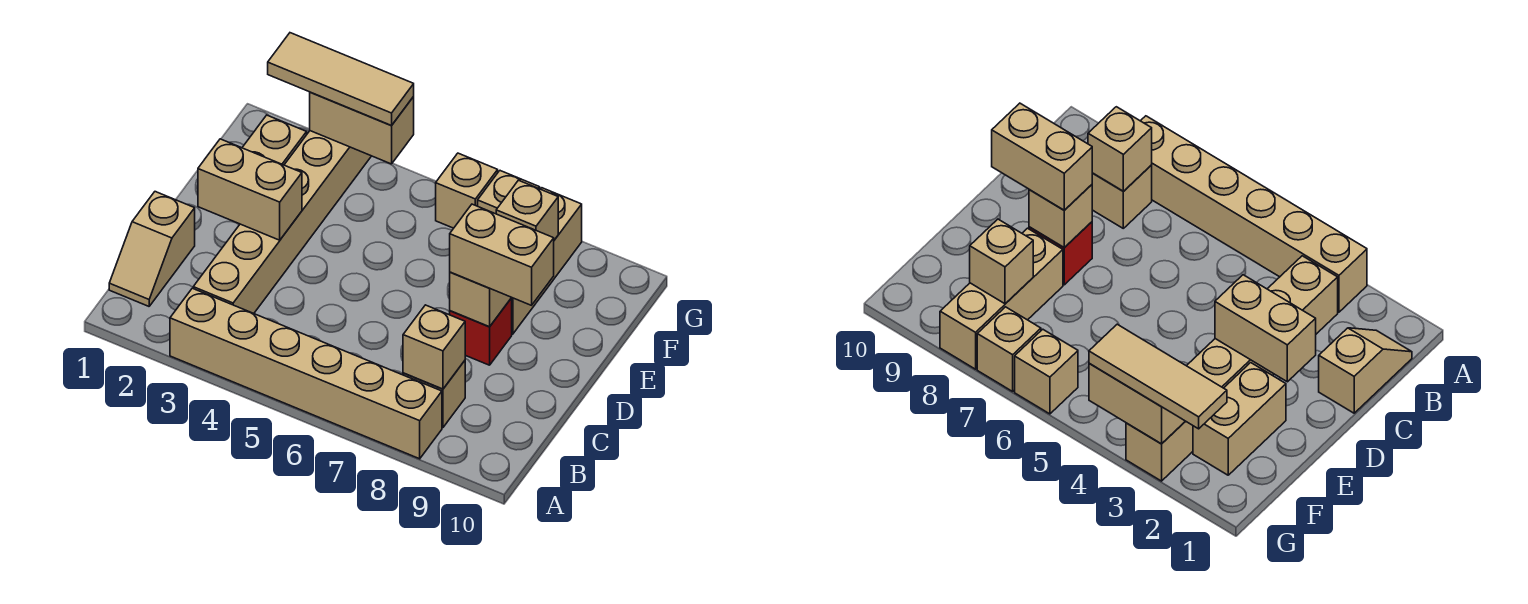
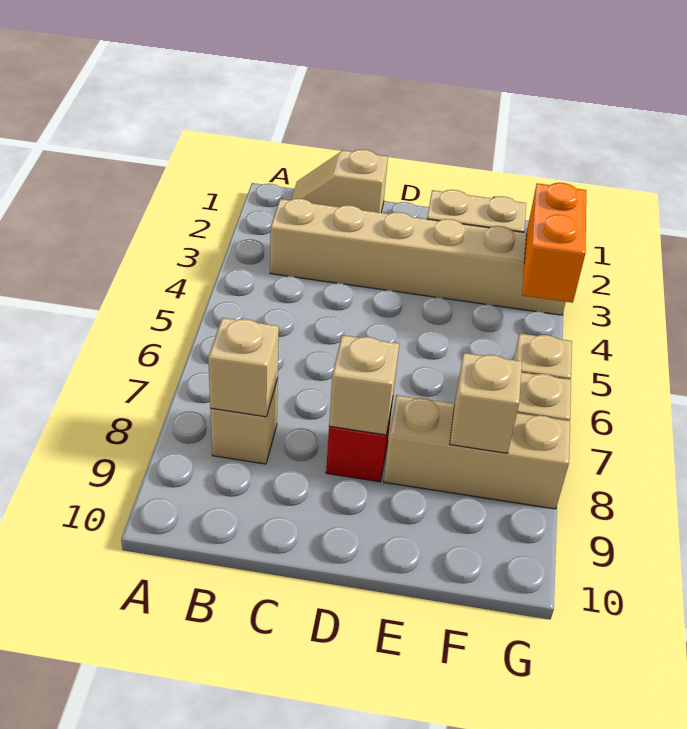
tan brick A3:A8 level 1 -> none
tan brick D2:D3 level 2 -> none
tan brick D8:D9 level 3 -> none
tan tile G2:G4 level 3 -> none
tan brick G3:G4 level 2 -> orange brick G3:G4 level 2

